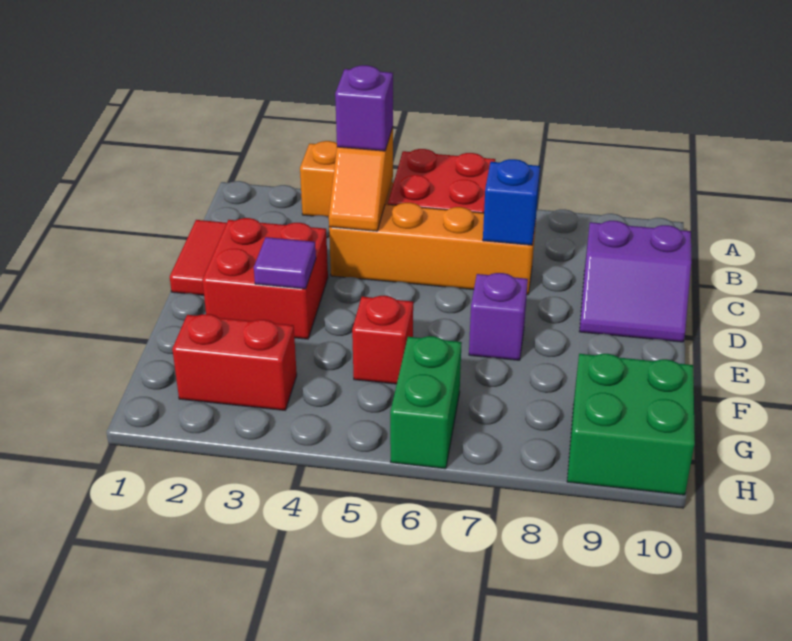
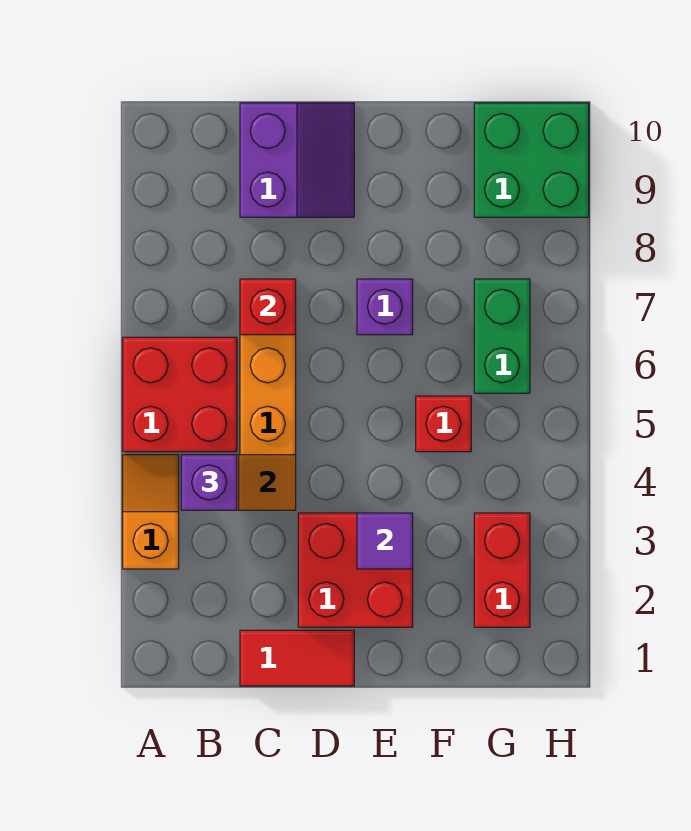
blue brick C7 level 2 -> red brick C7 level 2
green brick G6:H6 level 1 -> green brick G6:G7 level 1

